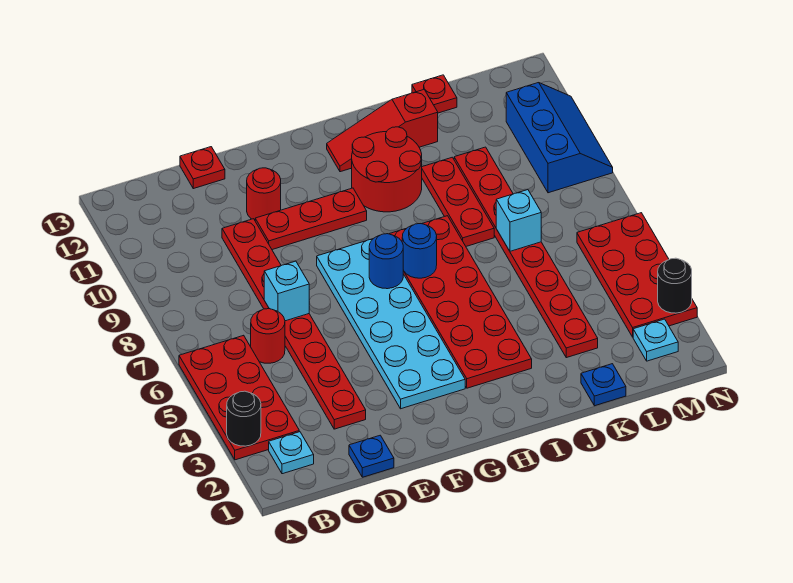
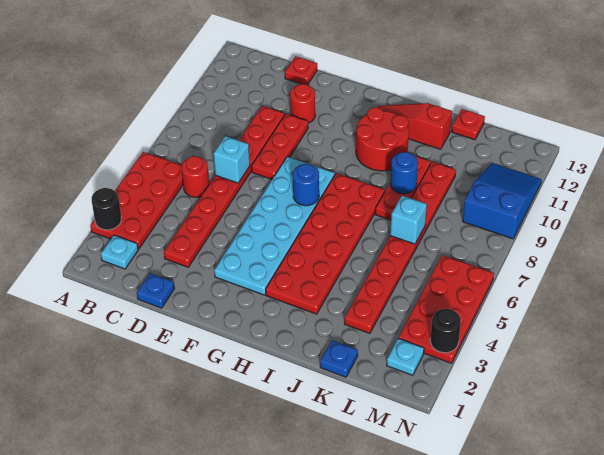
red plate E10:G10 level 1 -> red plate E8:E10 level 1
blue round brick H7 level 2 -> blue round brick J9 level 2
blue slope M9:N11 level 1 top M -> blue slope M9:N11 level 1 top 9

